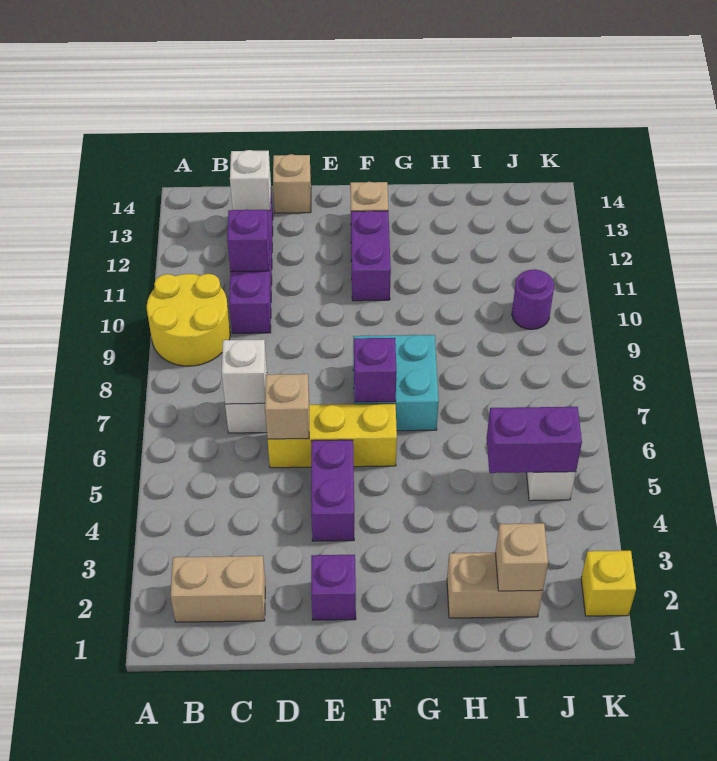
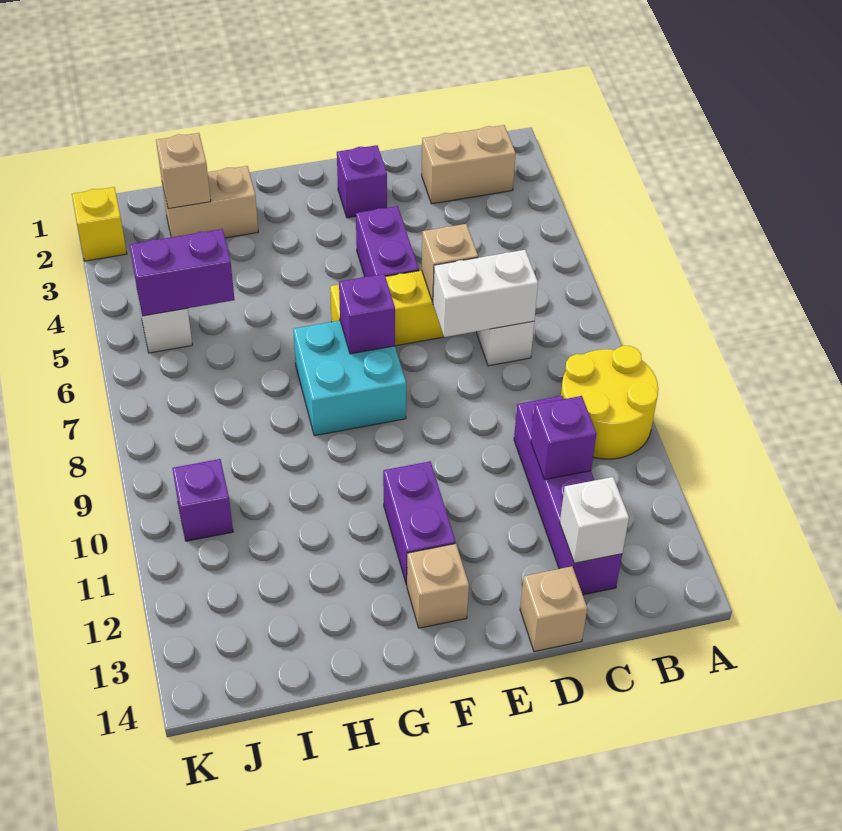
white brick C7 level 2 -> white brick C7:D7 level 2
purple round brick J10 level 1 -> purple brick J10 level 1

